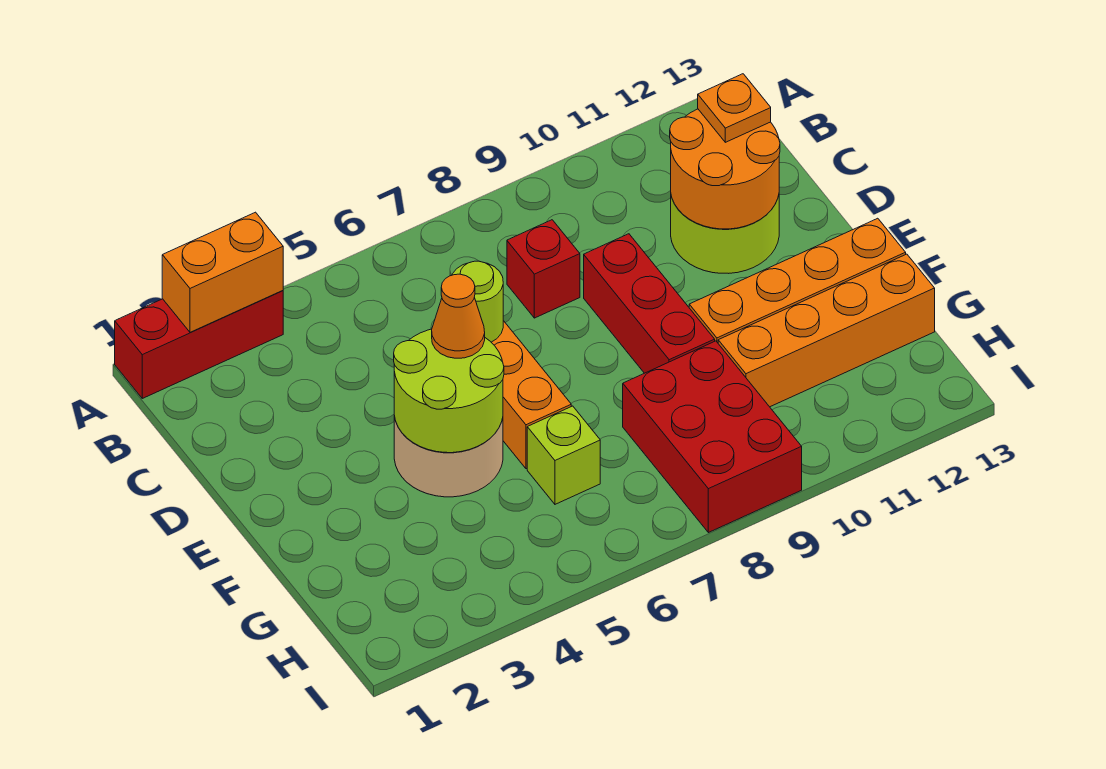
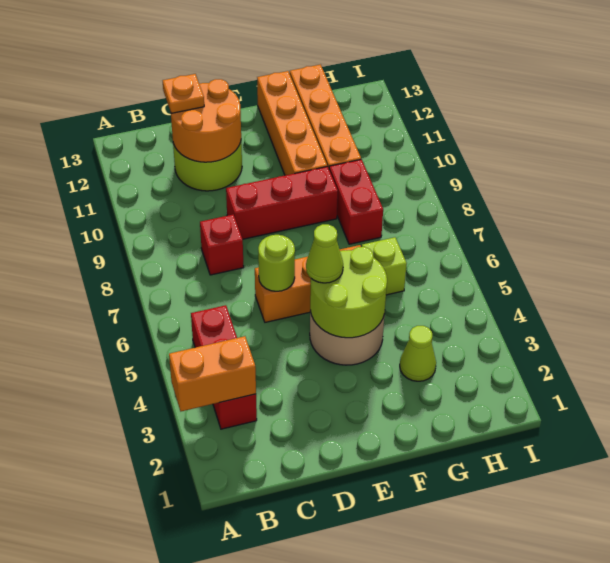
red brick A1:A3 level 1 -> red brick B3:B5 level 1
orange brick A2:A3 level 2 -> orange brick A3:B3 level 2
orange cone E5 level 3 -> lime cone E5 level 3
none -> lime cone G3 level 1
red brick G8:I9 level 1 -> red brick G8:G9 level 1

